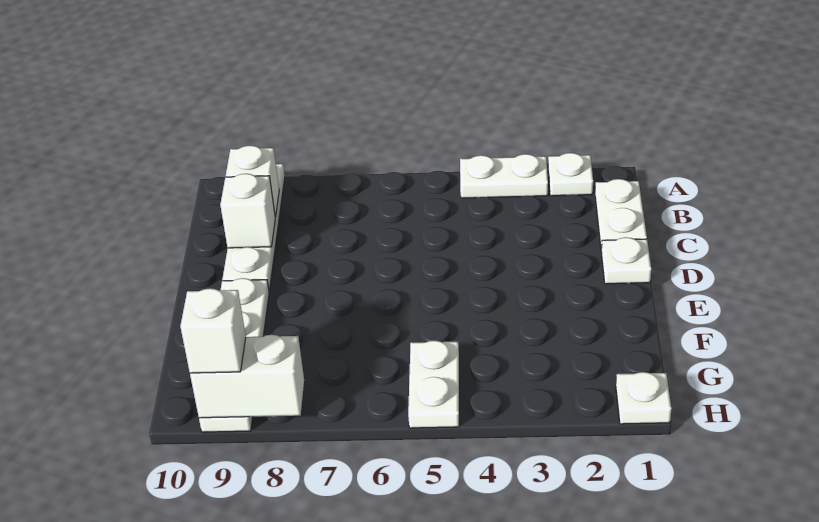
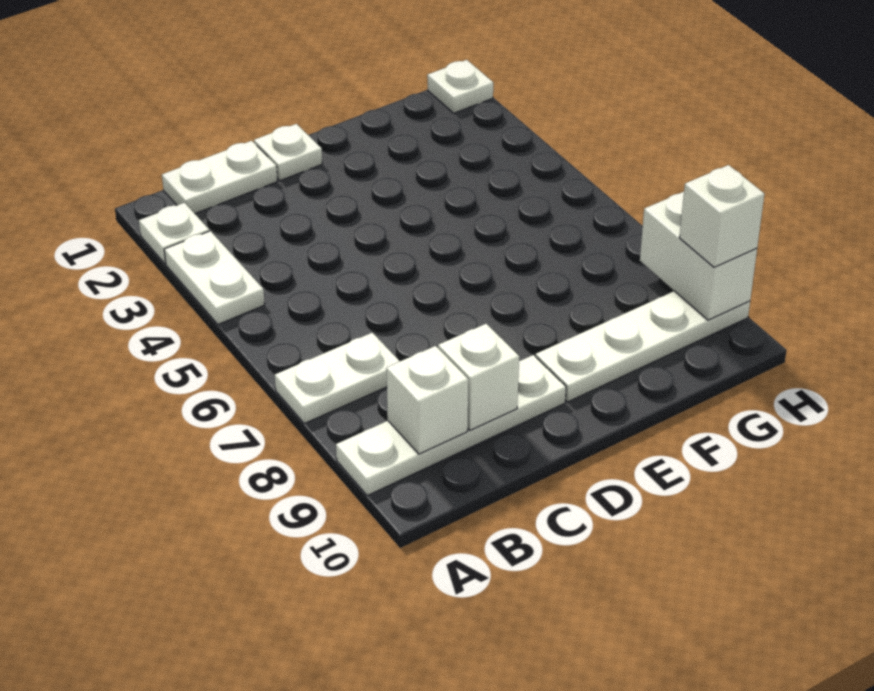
white plate G5:H5 level 1 -> white plate A7:B7 level 1

